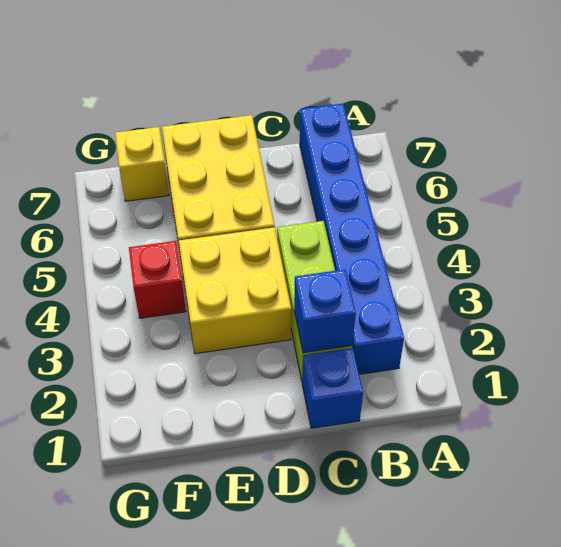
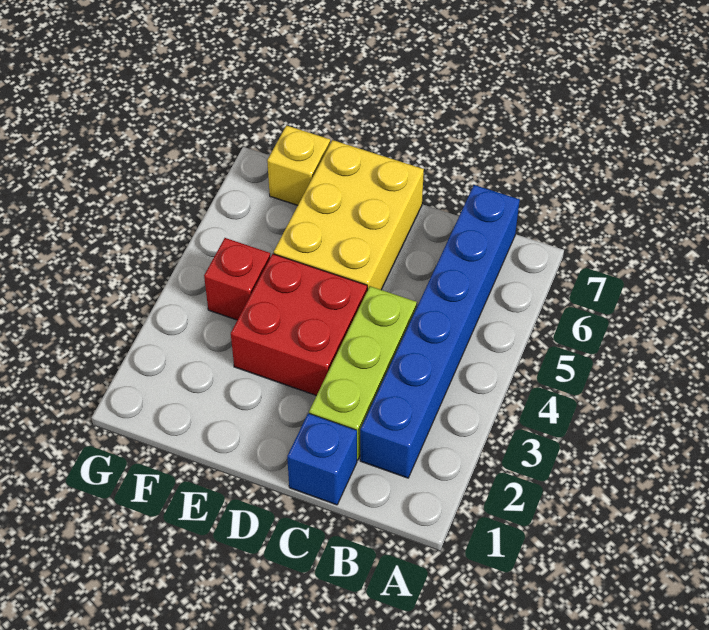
blue brick C2 level 2 -> none
yellow brick D3:E4 level 1 -> red brick D3:E4 level 1

